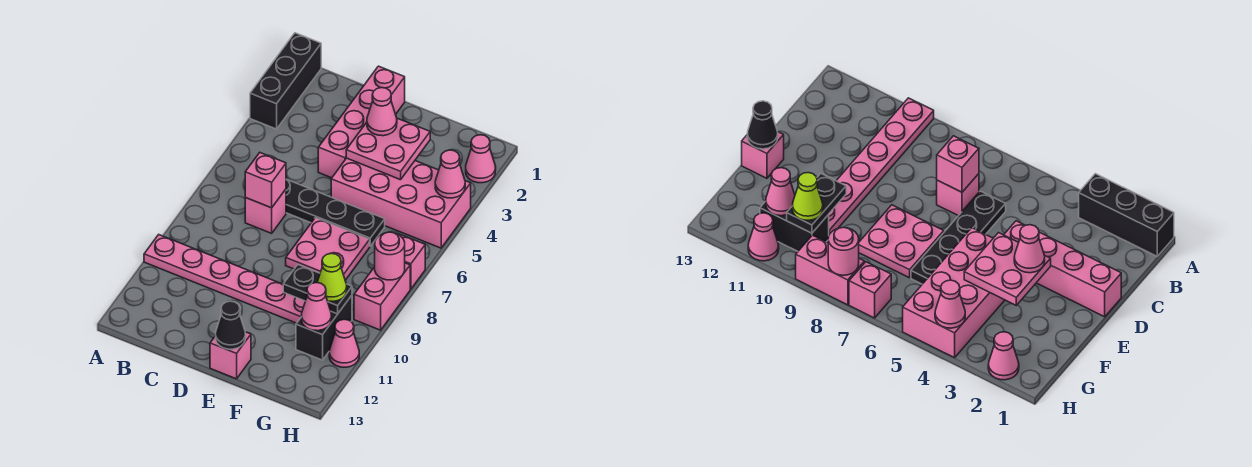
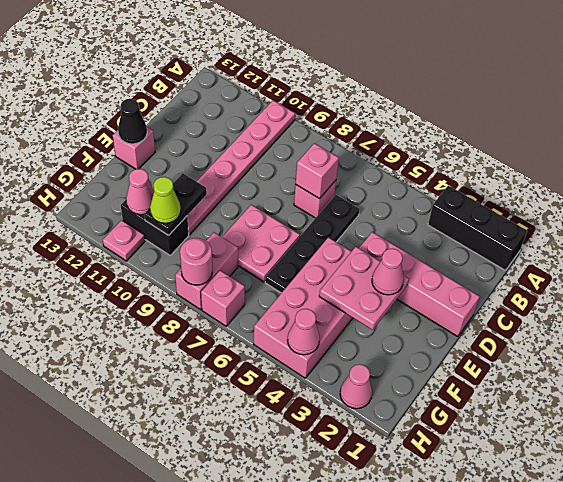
pink brick H8:H9 level 1 -> pink brick G8:H8 level 1
pink cone H11 level 1 -> pink plate H11 level 1

